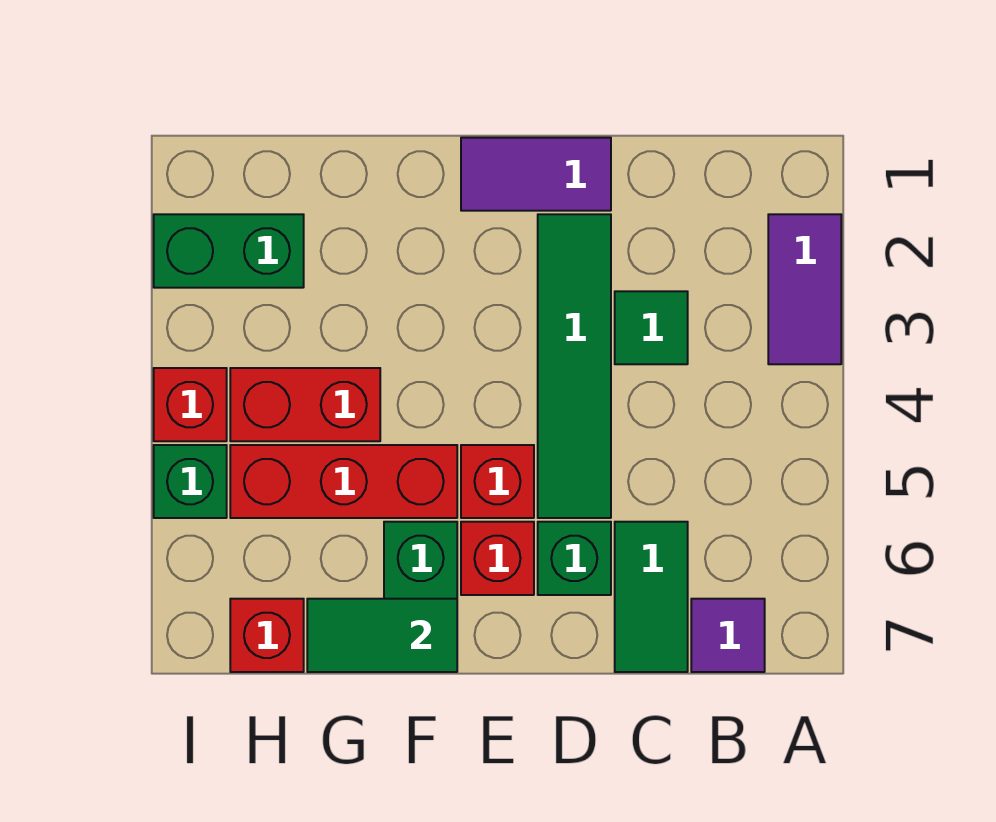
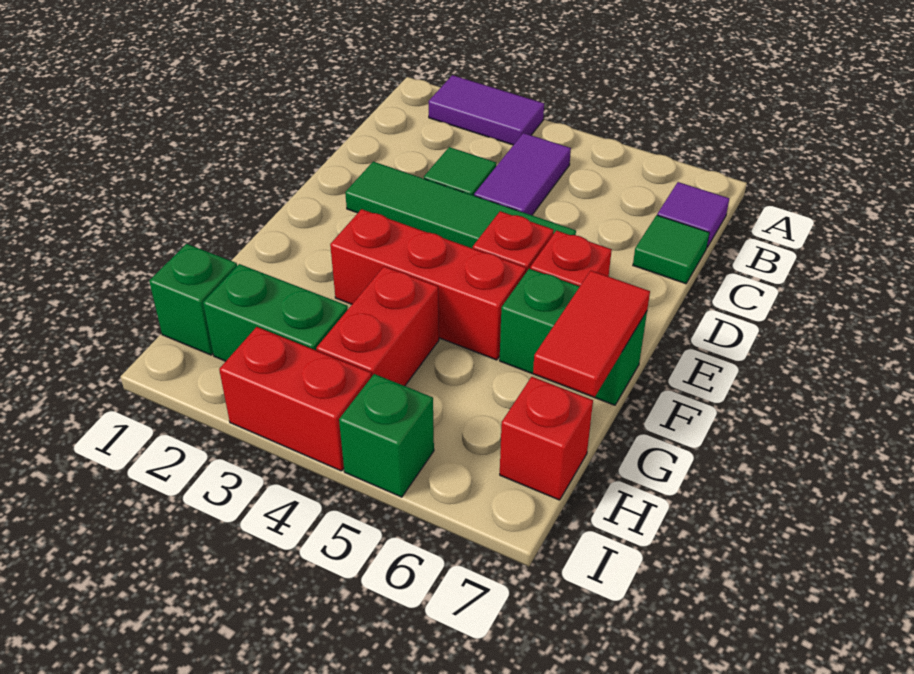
green tile C6:C7 level 1 -> green tile C7 level 1
purple tile D1:E1 level 1 -> purple tile B4:C4 level 1
green brick D6 level 1 -> green brick H1 level 1
red brick F5:H5 level 1 -> red brick F3:F5 level 1
green tile F7:G7 level 2 -> red tile F7:G7 level 2
green brick H2:I2 level 1 -> green brick H2:H3 level 1
red brick I4 level 1 -> red brick I3:I4 level 1

